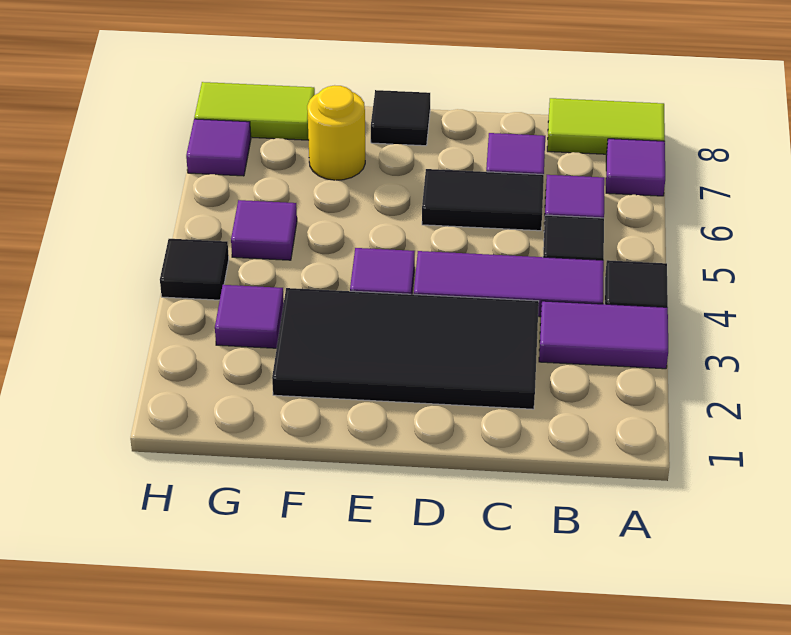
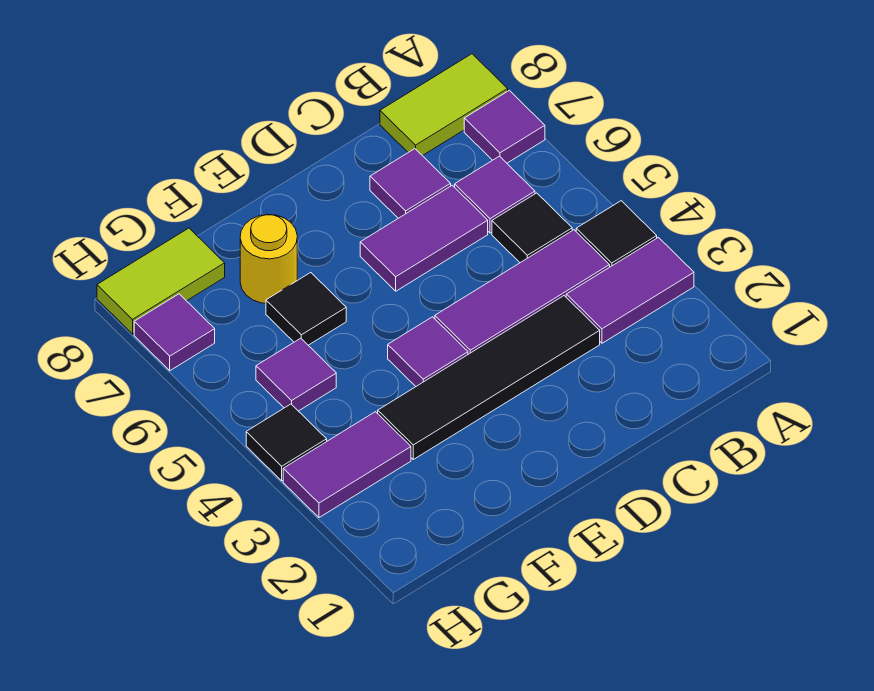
black tile C2:F3 level 1 -> black tile C3:F3 level 1
black tile C6:D6 level 1 -> purple tile C6:D6 level 1
black tile E8 level 1 -> black tile F6 level 1
purple tile G3 level 1 -> purple tile G3:H3 level 1

